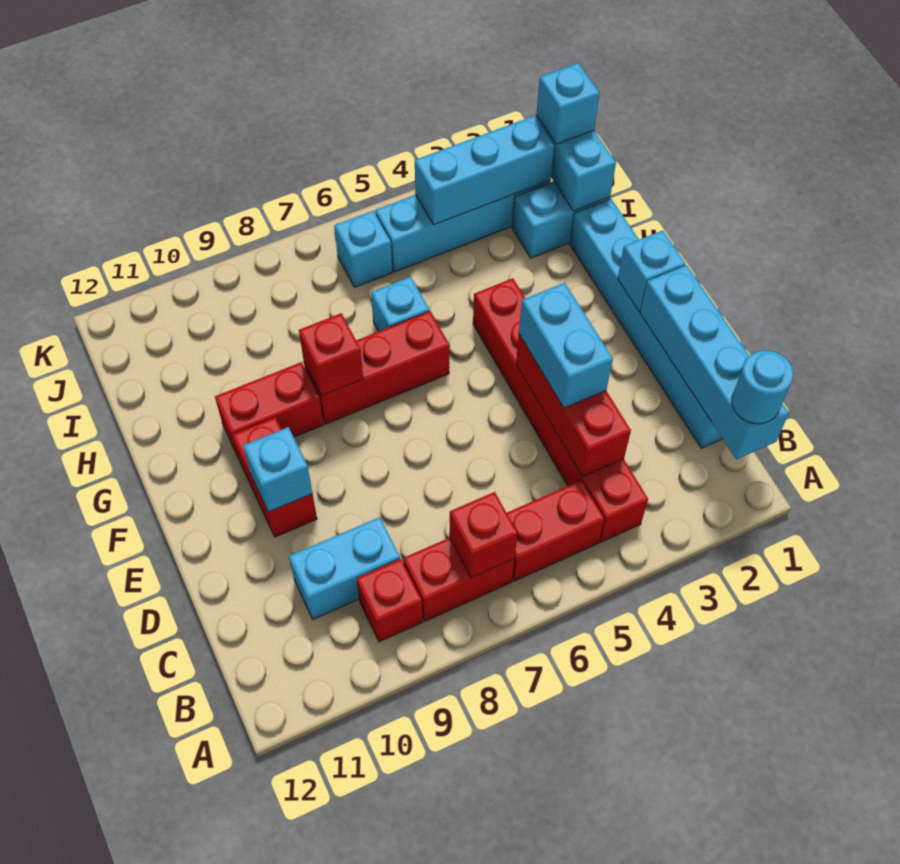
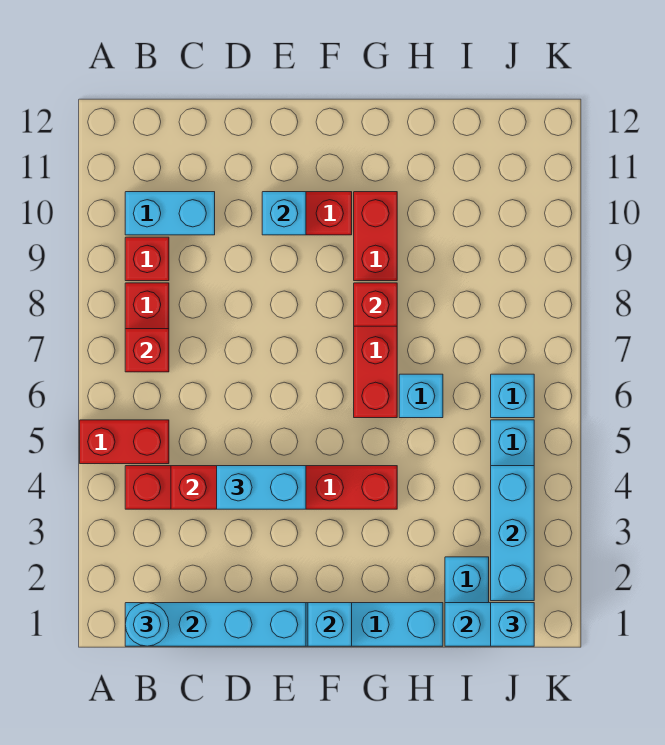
red brick B5:B6 level 1 -> red brick A5:B5 level 1
cyan brick C9:C10 level 1 -> cyan brick B10:C10 level 1

